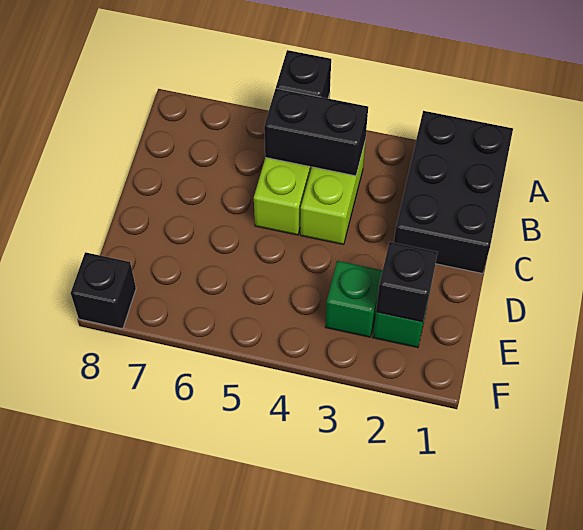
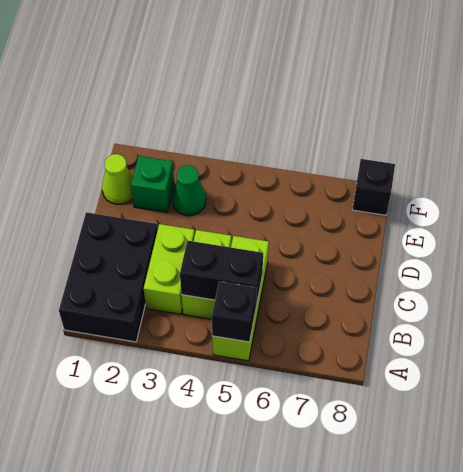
none -> lime brick B3:C3 level 1
none -> lime cone E1 level 1
black brick E2 level 2 -> none
green brick E3 level 1 -> green cone E3 level 1

